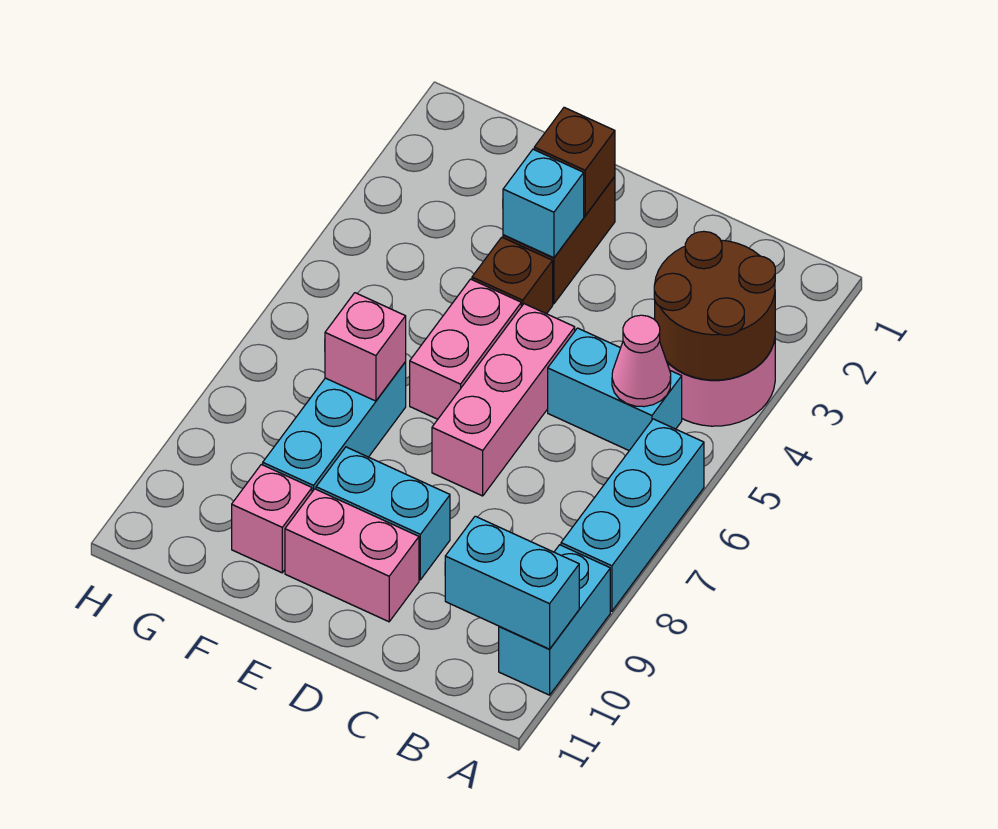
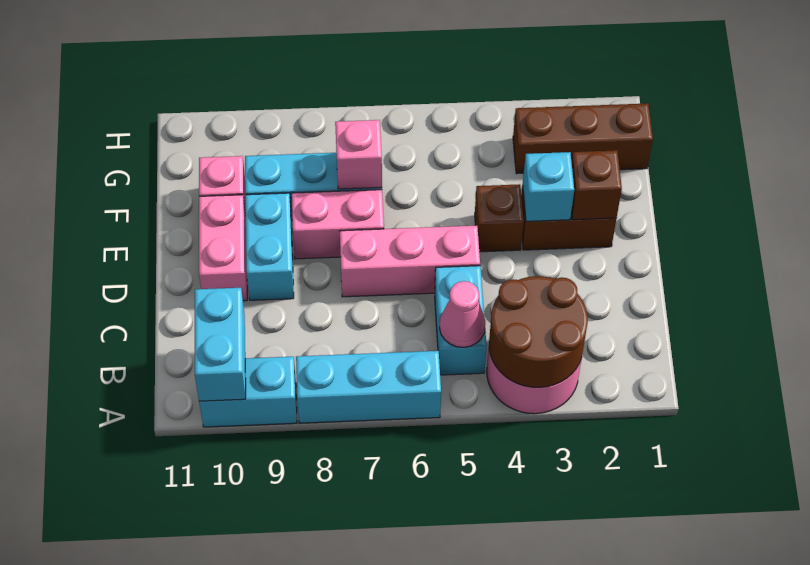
pink brick E5:E6 level 1 -> pink brick E7:E8 level 1
none -> brown brick G1:G3 level 1

